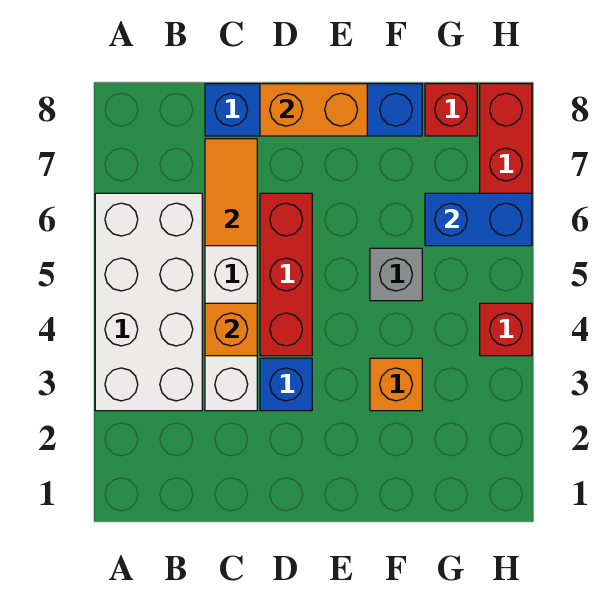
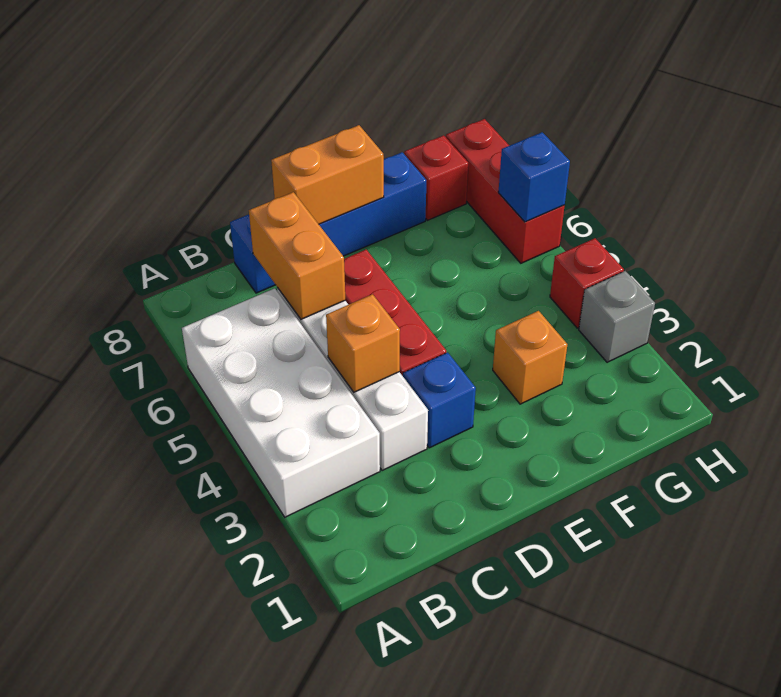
orange tile C6:C7 level 2 -> orange brick C6:C7 level 2
grey brick F5 level 1 -> grey brick H3 level 1
blue brick G6:H6 level 2 -> blue brick H6 level 2

